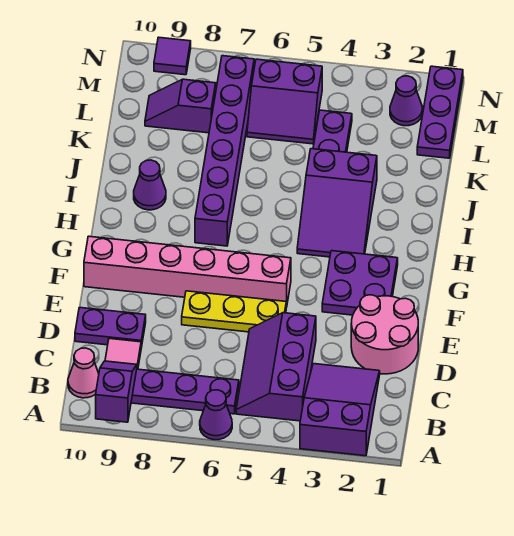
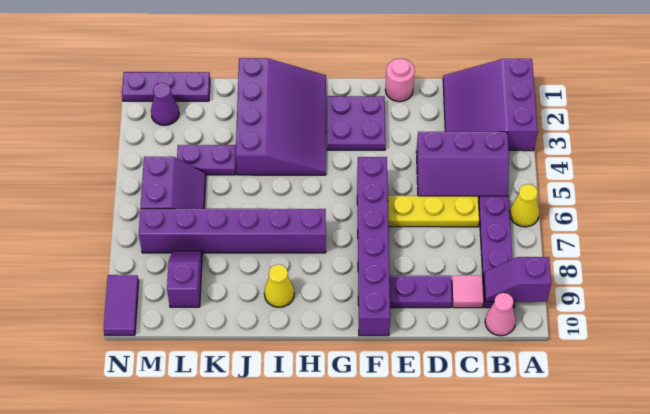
purple slope A2:C3 level 1 top A -> purple slope A1:C3 level 1 top A
purple cone A6 level 1 -> yellow cone A6 level 1
pink round brick D1:E2 level 1 -> pink round brick E1 level 1
purple plate D9:D10 level 1 -> purple plate D9:E9 level 1
yellow plate E5:E7 level 1 -> yellow plate C6:E6 level 1
pink brick F5:F10 level 1 -> purple brick F5:F10 level 1
purple slope H3:J4 level 1 top J -> purple slope H1:J4 level 1 top J
purple cone I9 level 1 -> yellow cone I9 level 1
purple slope L8:L9 level 1 top 8 -> purple slope L8:L9 level 1 top 9
purple tile N9 level 1 -> purple tile N9:N10 level 1

